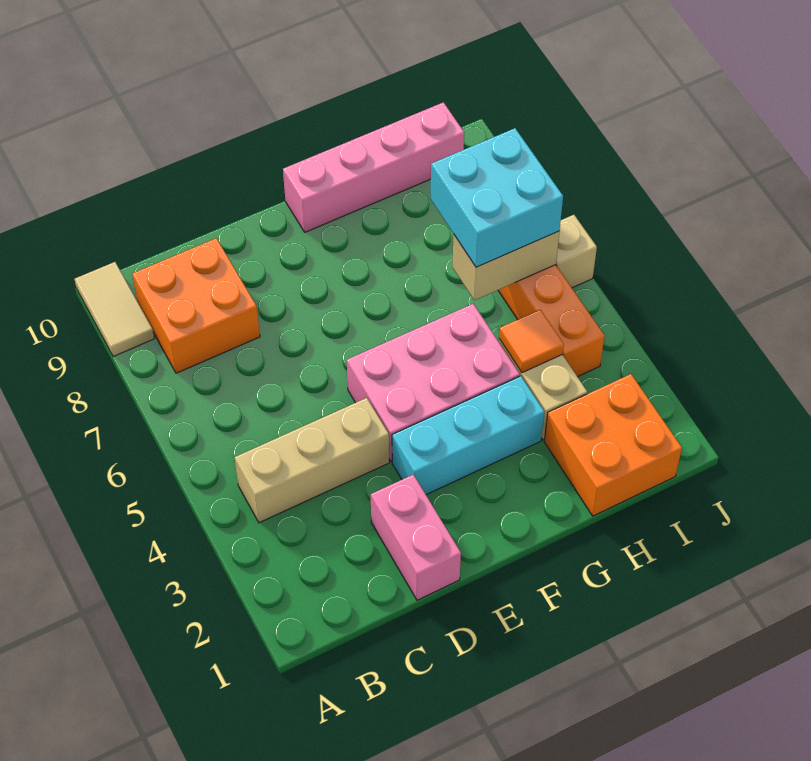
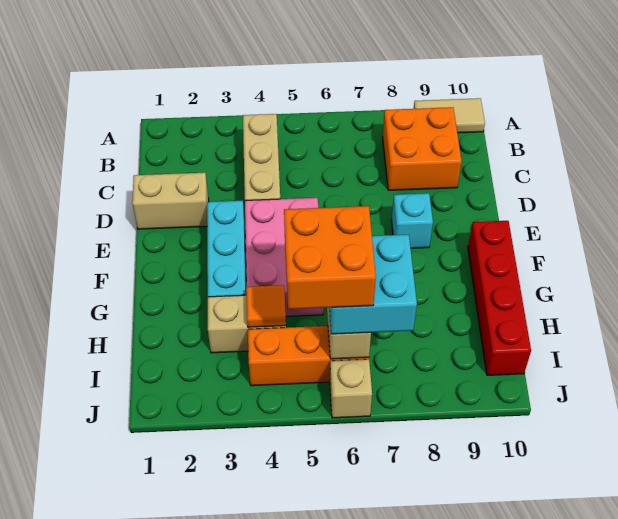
pink brick D1:D2 level 1 -> tan brick D1:D2 level 1
none -> cyan brick E8 level 1
pink brick F10:I10 level 1 -> red brick F10:I10 level 1
orange brick H1:I2 level 1 -> orange brick H5:I6 level 4

